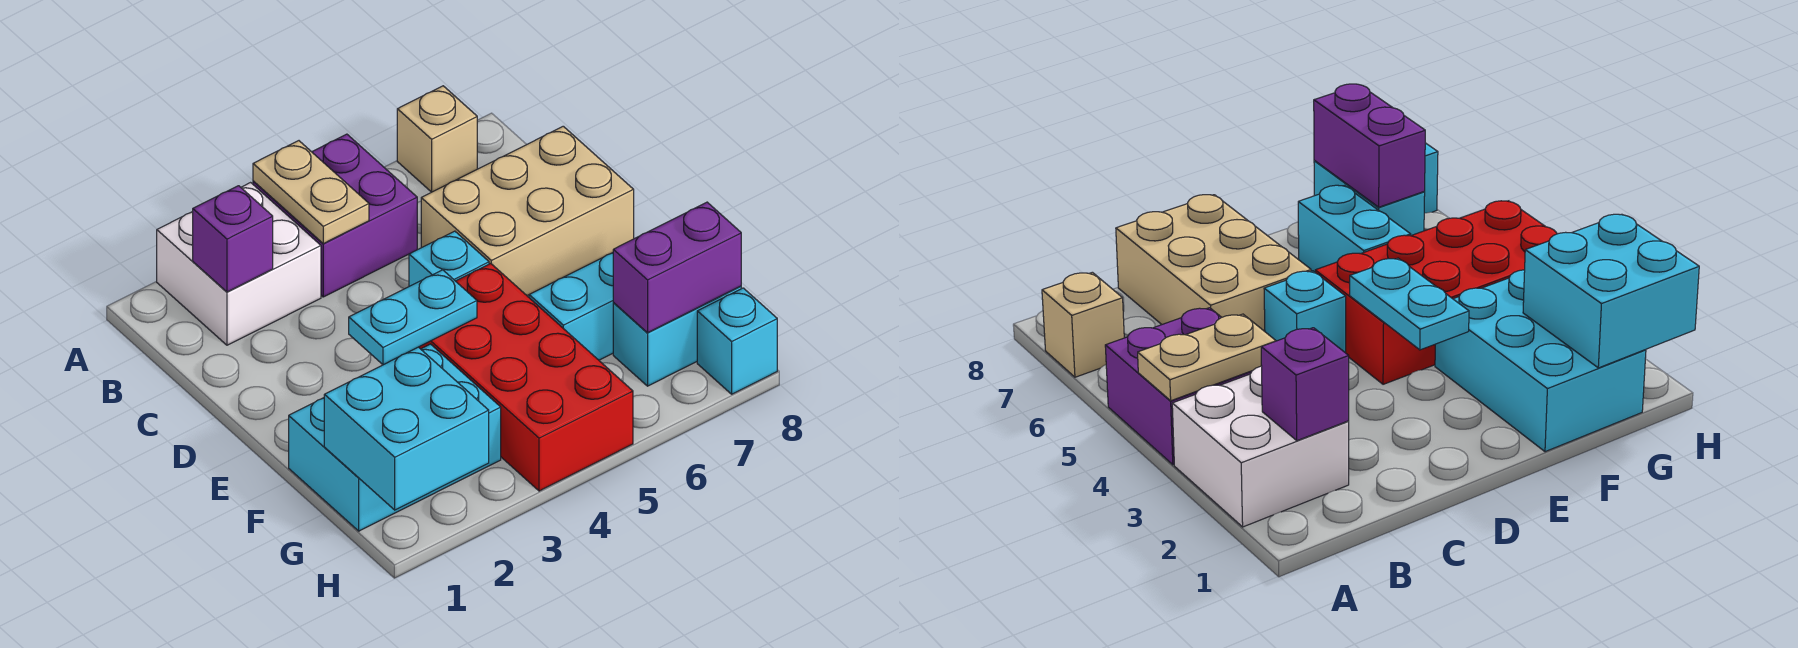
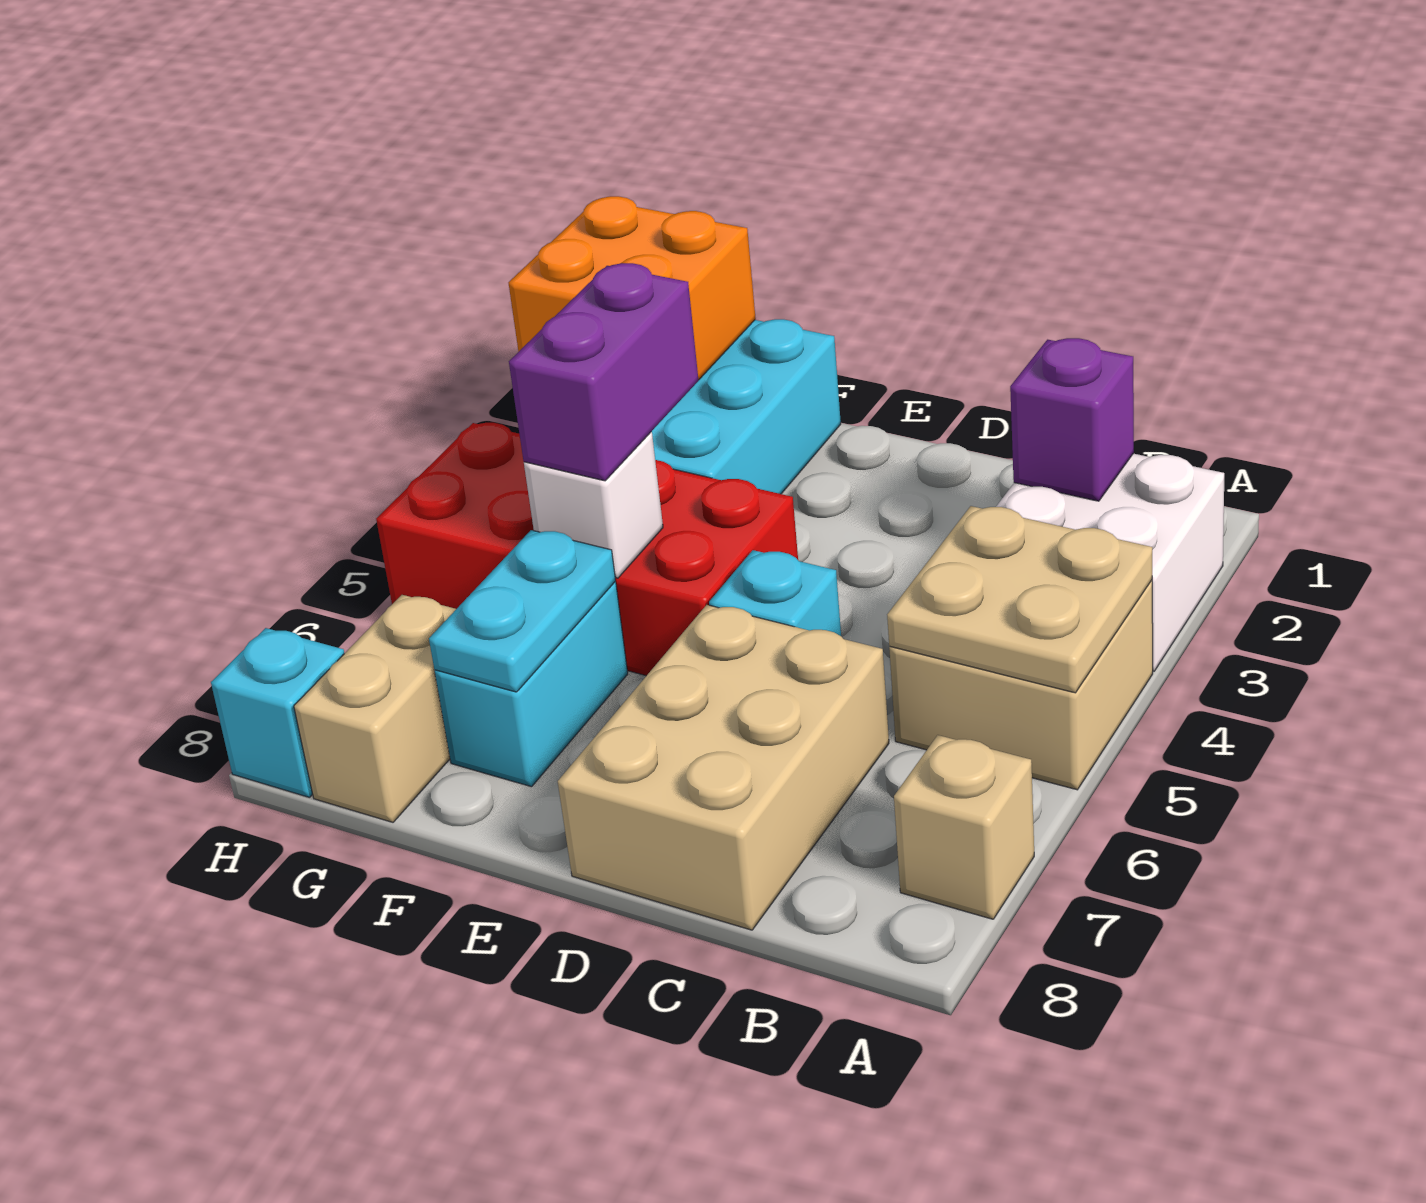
purple brick A4:B5 level 1 -> tan brick A4:B5 level 1
tan plate A4:B4 level 2 -> tan plate A4:B5 level 2
cyan plate E3:E4 level 2 -> cyan plate F6:F7 level 2
none -> white brick F5 level 2
cyan brick G1:H2 level 2 -> orange brick G1:H2 level 2
cyan brick G7:G8 level 1 -> tan brick G7:G8 level 1
purple brick G7:G8 level 2 -> purple brick F4:F5 level 3

